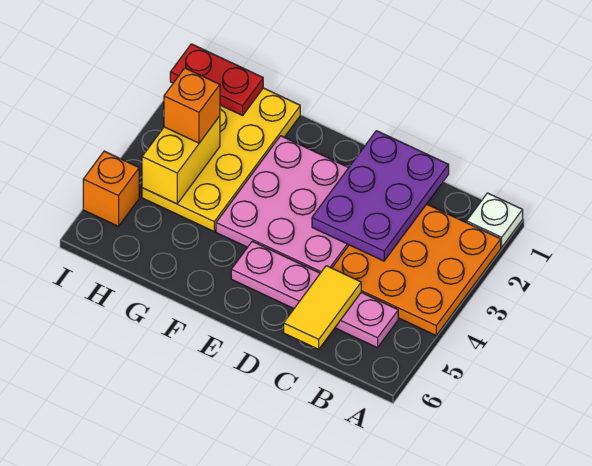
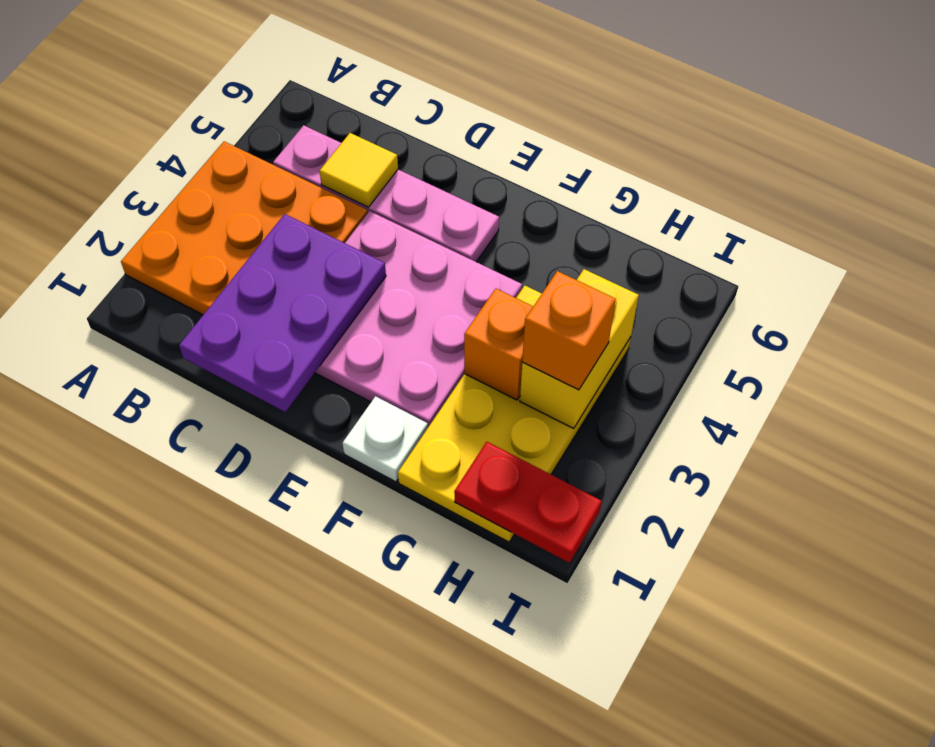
white plate A1 level 1 -> white plate F1 level 1
yellow tile C5:C6 level 2 -> yellow tile C5 level 2
orange brick I5 level 1 -> orange brick G3 level 2

